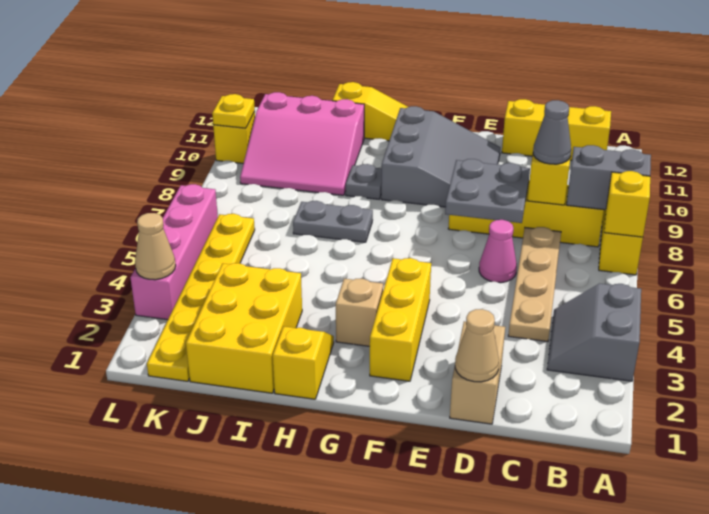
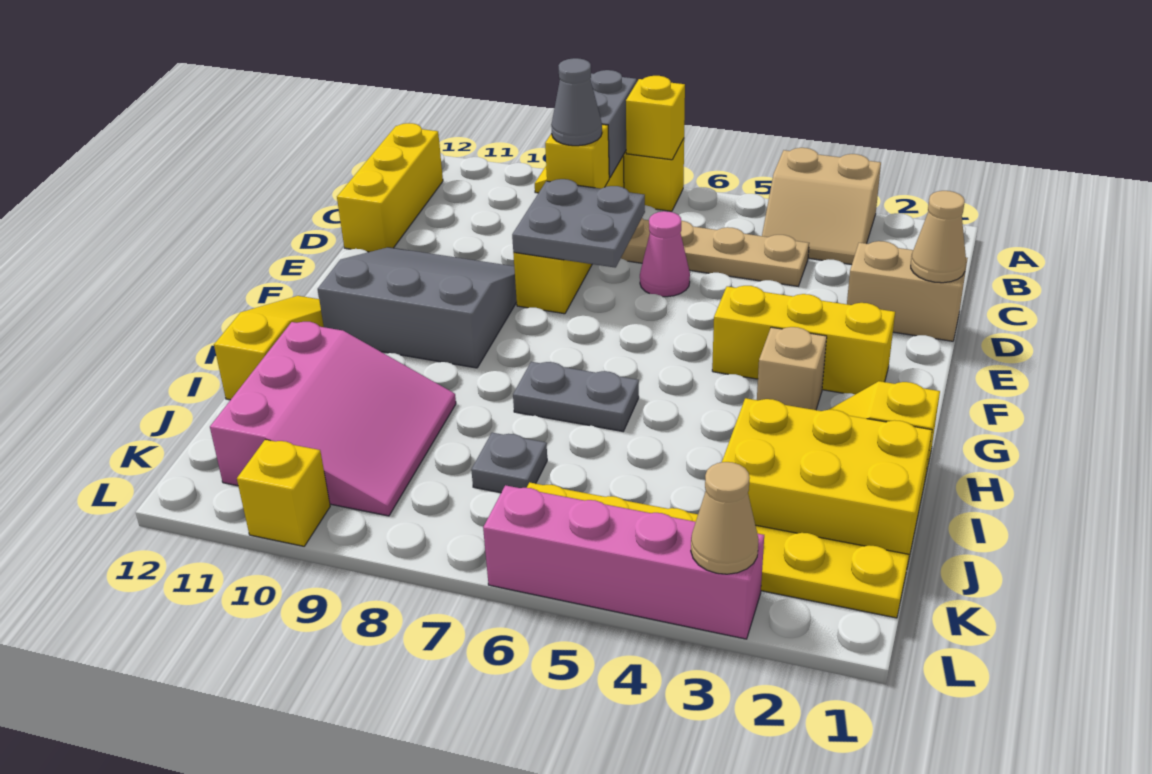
grey slope A3:B4 level 1 top A -> tan slope A3:B4 level 1 top A
grey plate H7:I7 level 1 -> grey plate H6:H7 level 1
grey plate H9 level 1 -> grey plate J7 level 1
yellow plate L10 level 2 -> none

